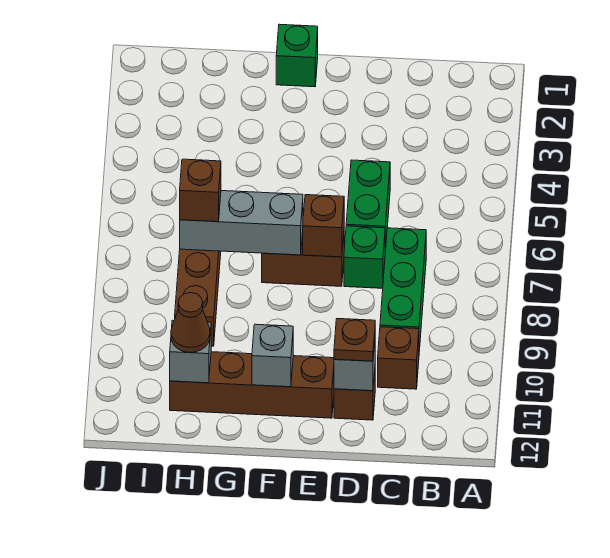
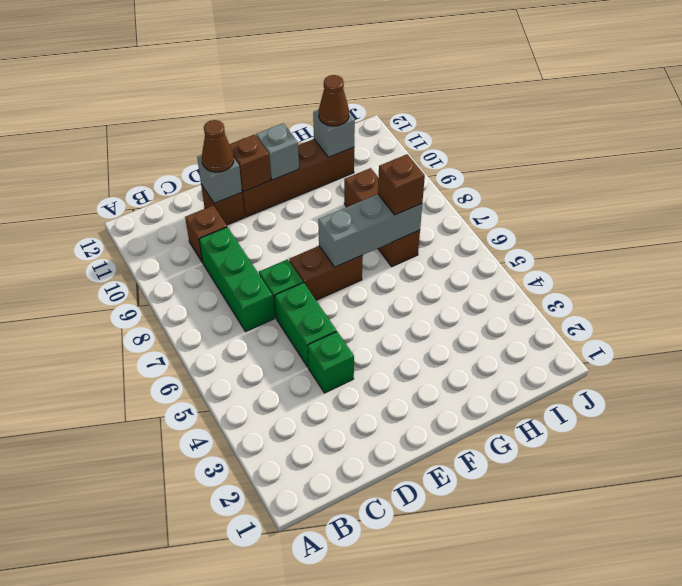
brown plate D11 level 3 -> brown cone D11 level 3
brown brick E7 level 2 -> brown brick E11 level 2
green brick F1 level 1 -> green brick D4 level 1

